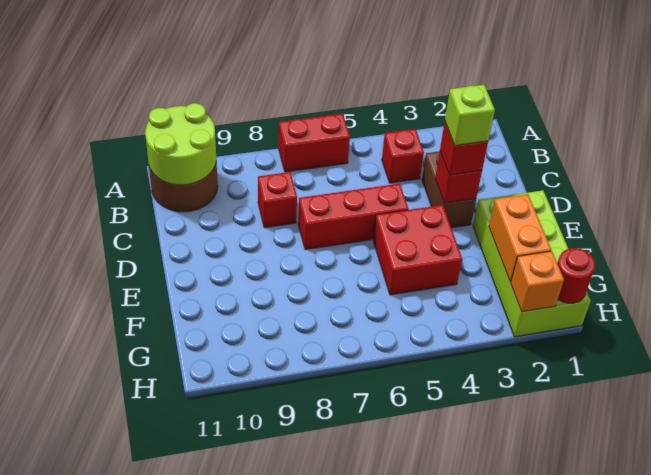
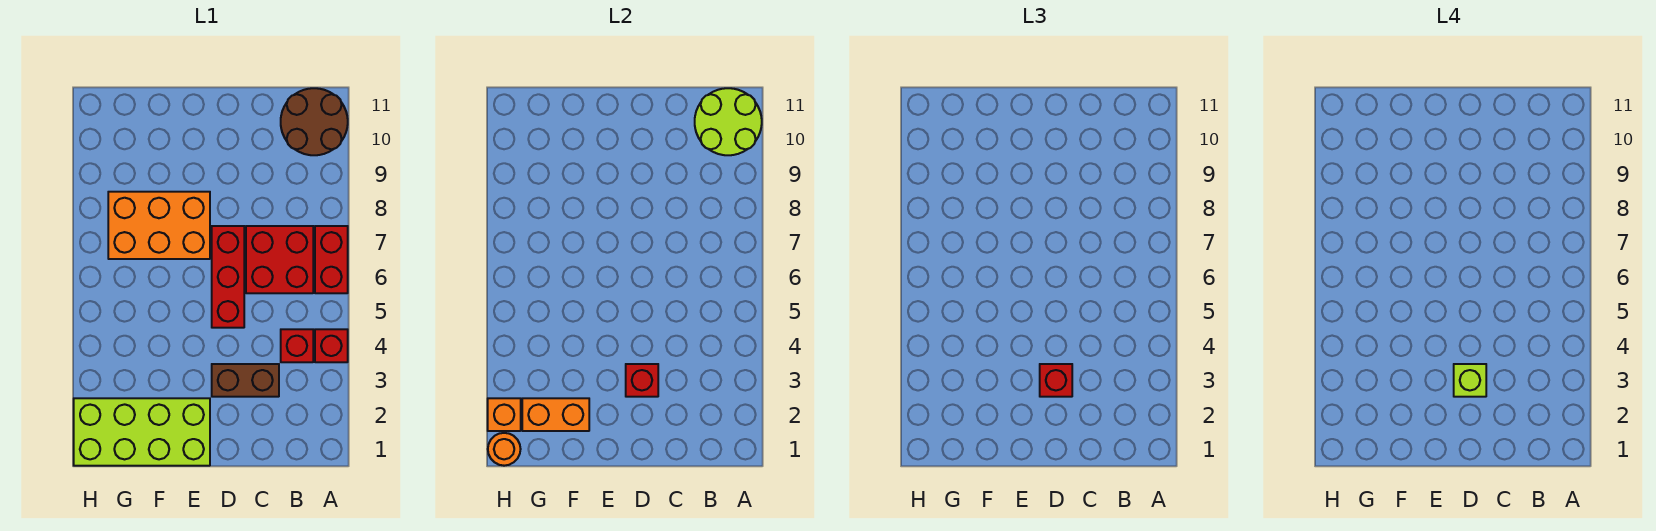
red brick C8 level 1 -> red brick A4 level 1
red brick E4:F5 level 1 -> red brick B6:C7 level 1
none -> orange brick E7:G8 level 1
red round brick H1 level 2 -> orange round brick H1 level 2

